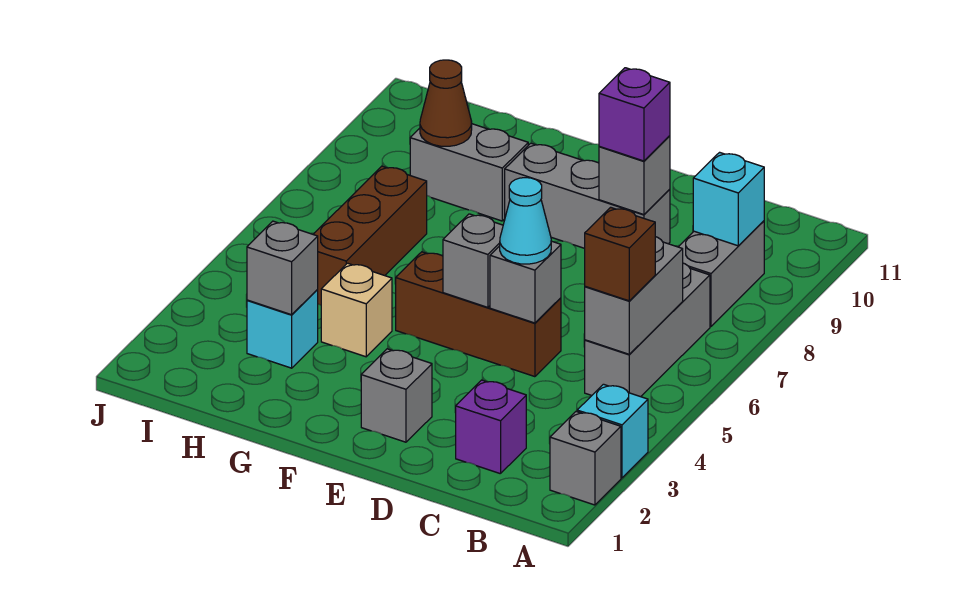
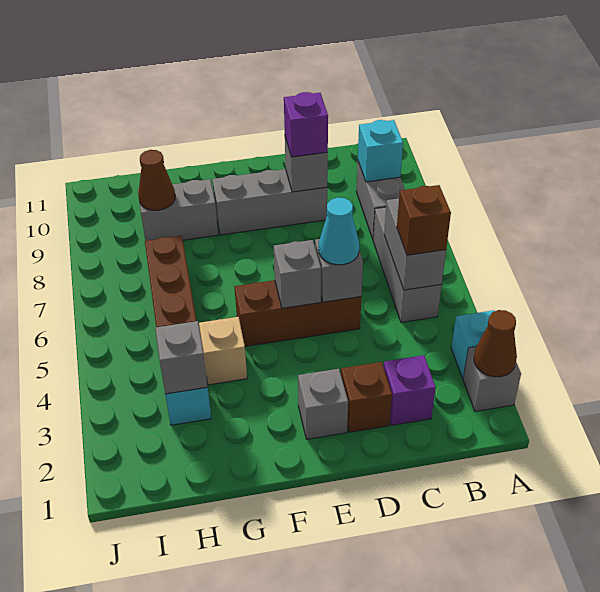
none -> brown cone A2 level 2
none -> brown brick D2 level 1

